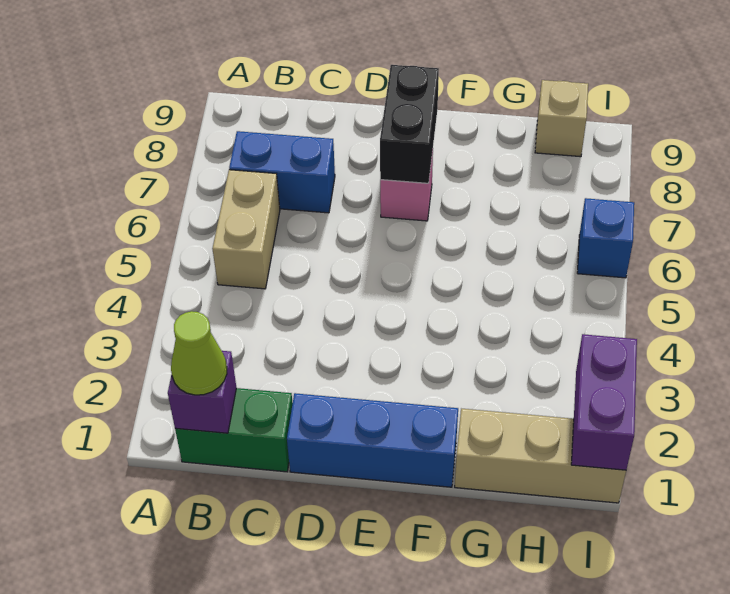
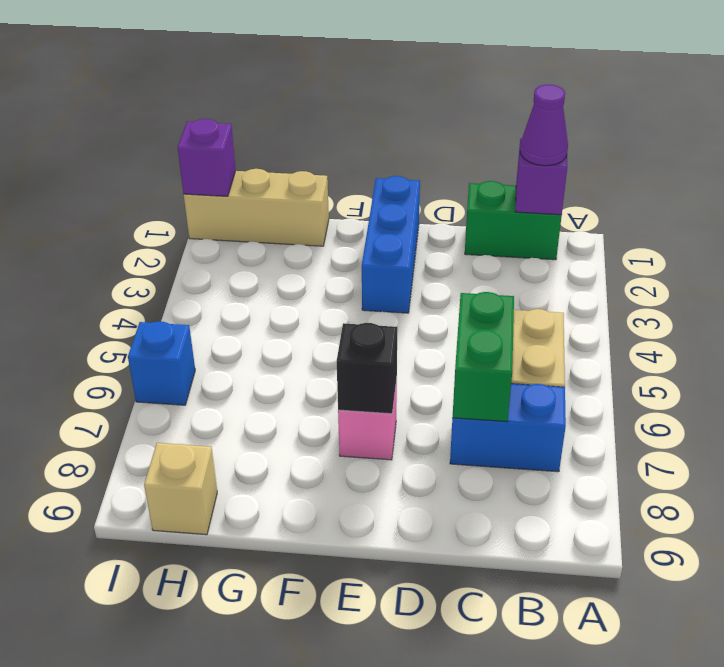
lime cone B1 level 3 -> purple cone B1 level 3
none -> green brick C6:C7 level 2
blue brick D1:F1 level 1 -> blue brick E1:E3 level 1
black brick E7:E8 level 2 -> black brick E7 level 2
purple brick I1:I2 level 2 -> purple brick I1 level 2

